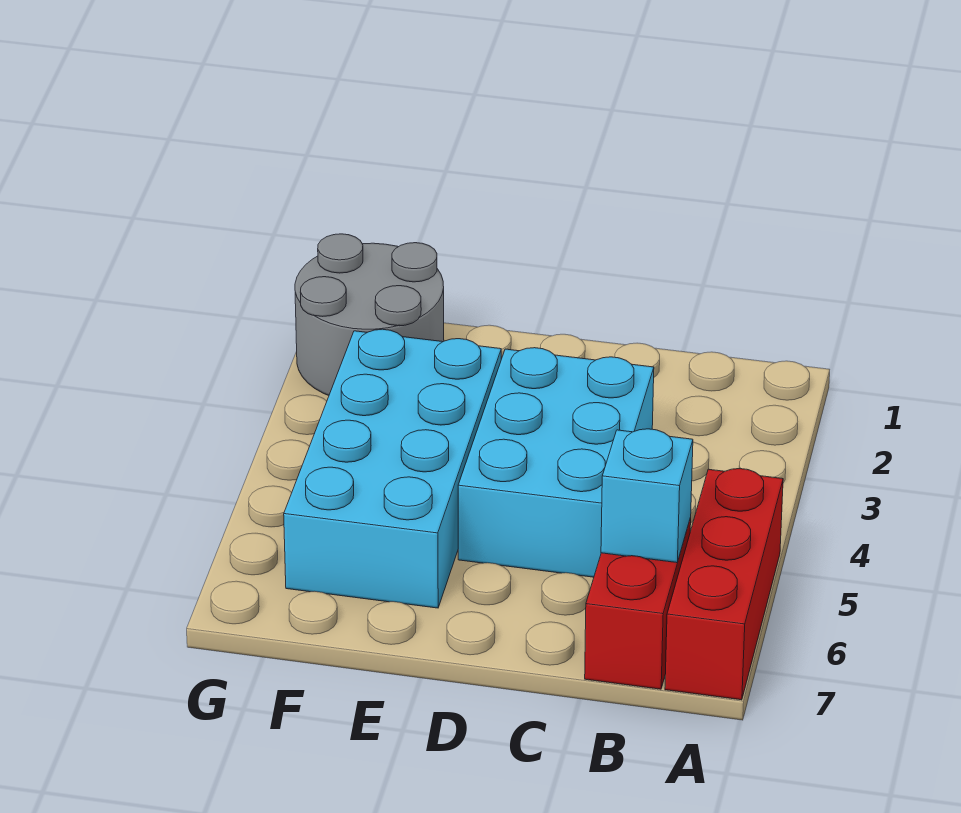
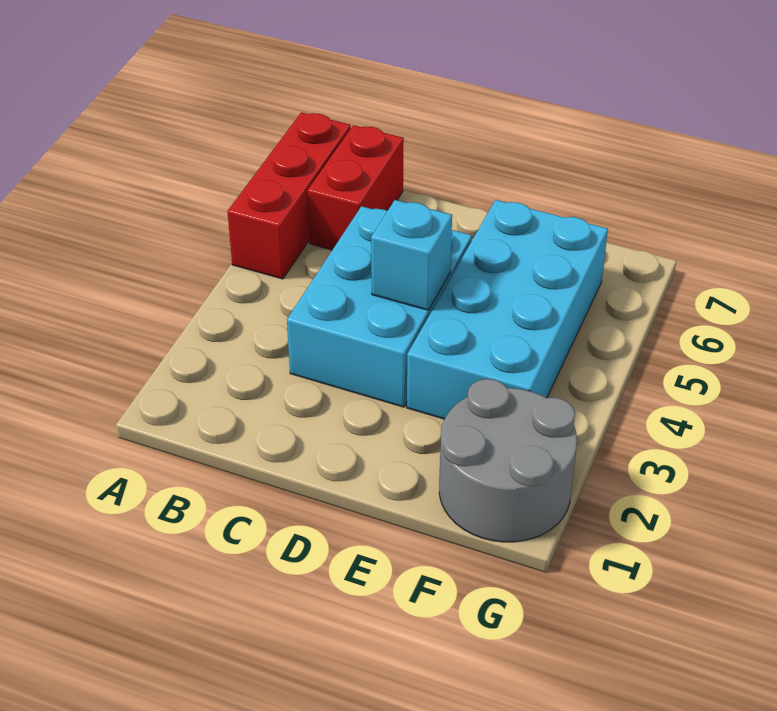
cyan brick B6 level 2 -> cyan brick D4 level 2

